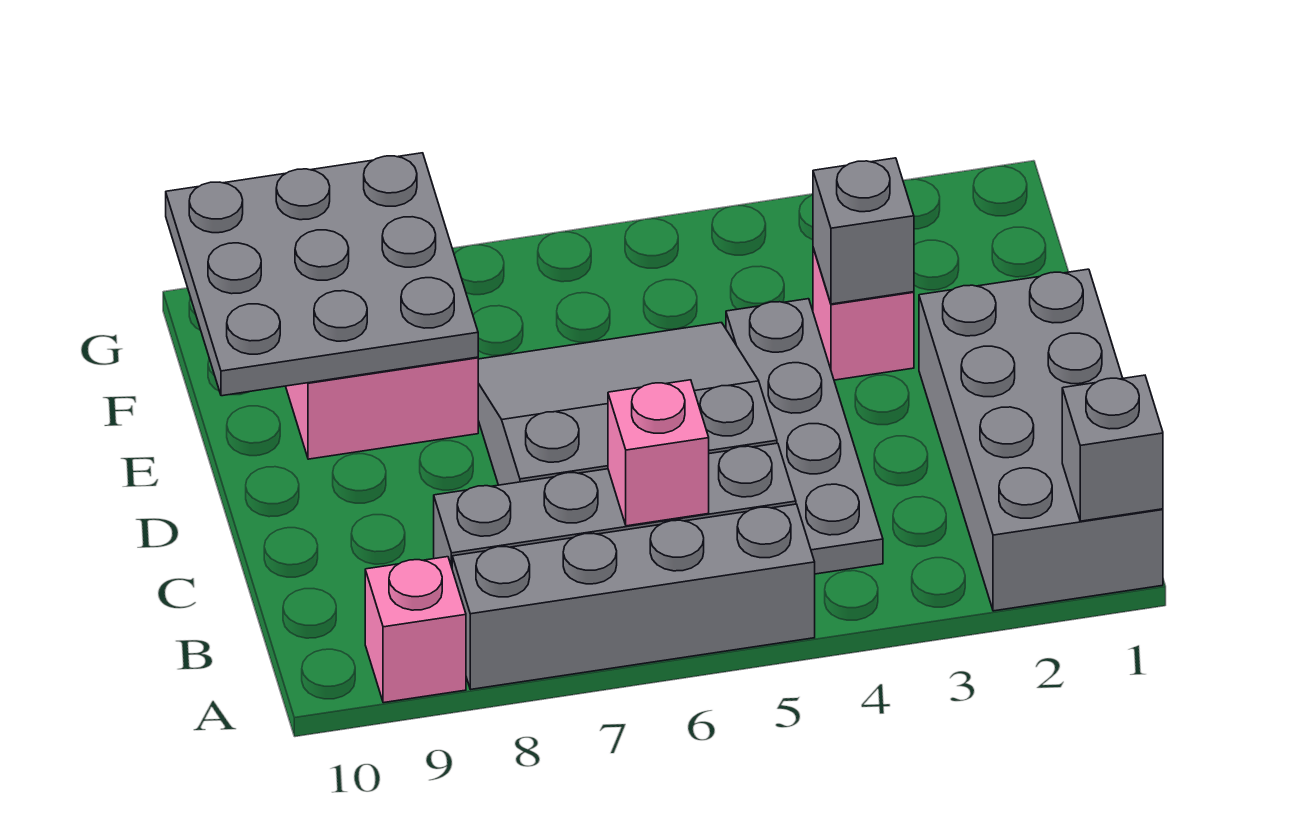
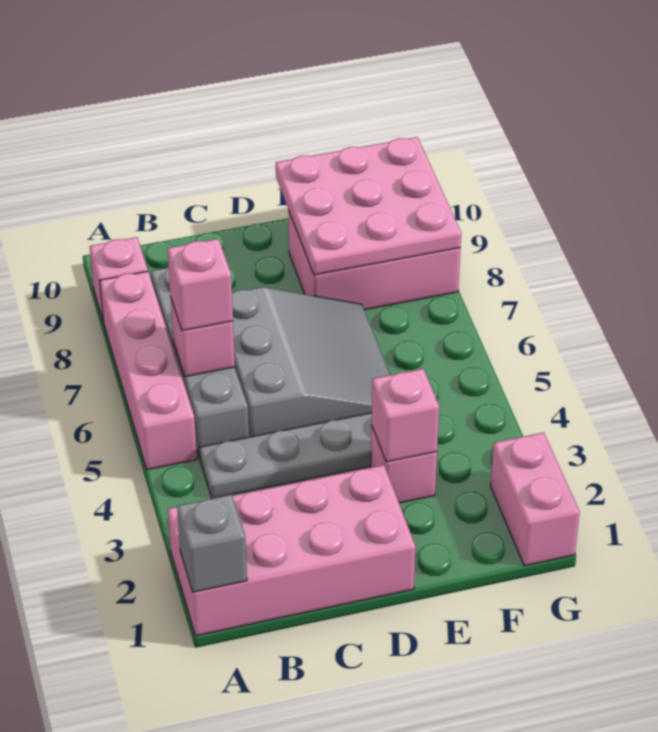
grey brick A1:D2 level 1 -> pink brick A1:D2 level 1
grey brick A5:A8 level 1 -> pink brick A5:A8 level 1
none -> pink brick B6 level 3
grey brick E3 level 2 -> pink brick E3 level 2
grey plate E8:G10 level 2 -> pink plate E8:G10 level 2
none -> pink brick G1:G2 level 1

